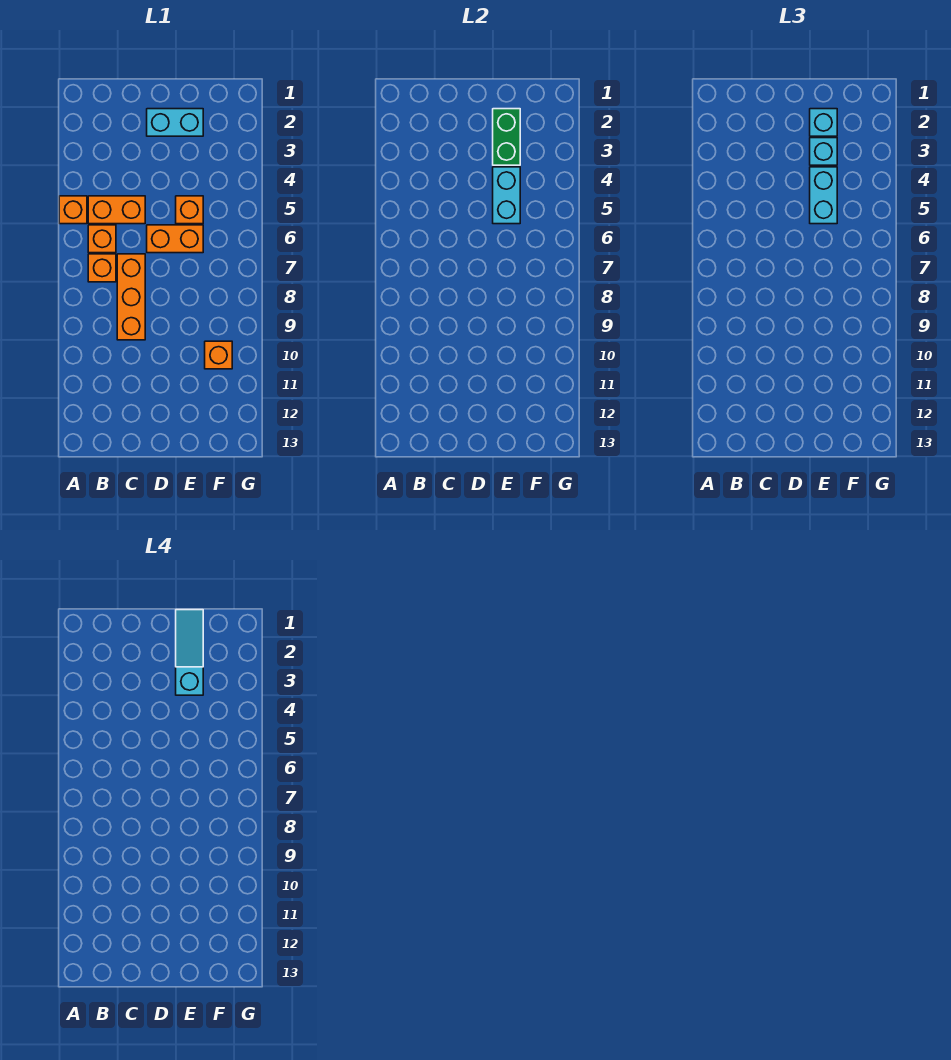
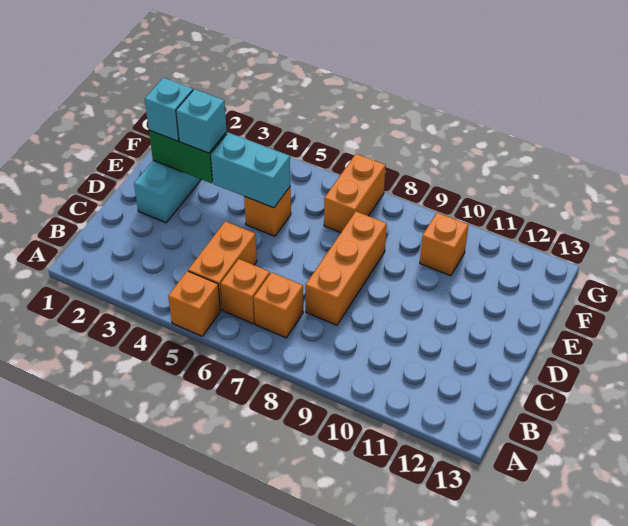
orange brick C7:C9 level 1 -> orange brick C8:E8 level 1
orange brick D6:E6 level 1 -> orange brick F7:G7 level 1
cyan slope E1:E3 level 4 top 3 -> none
cyan brick E4:E5 level 3 -> none

